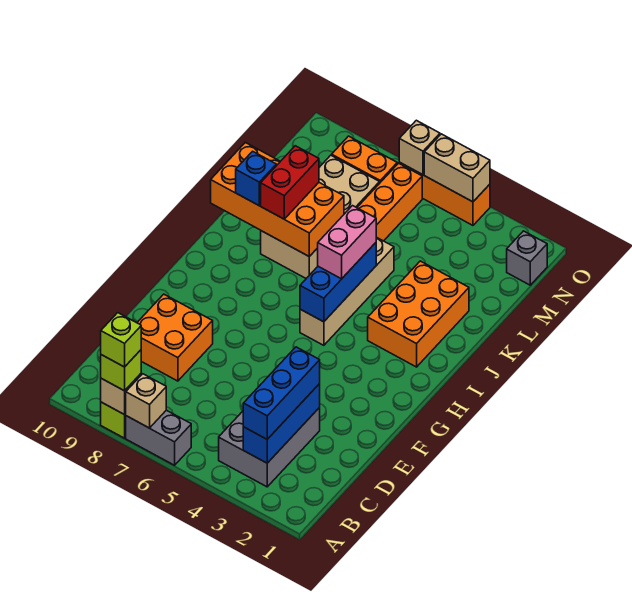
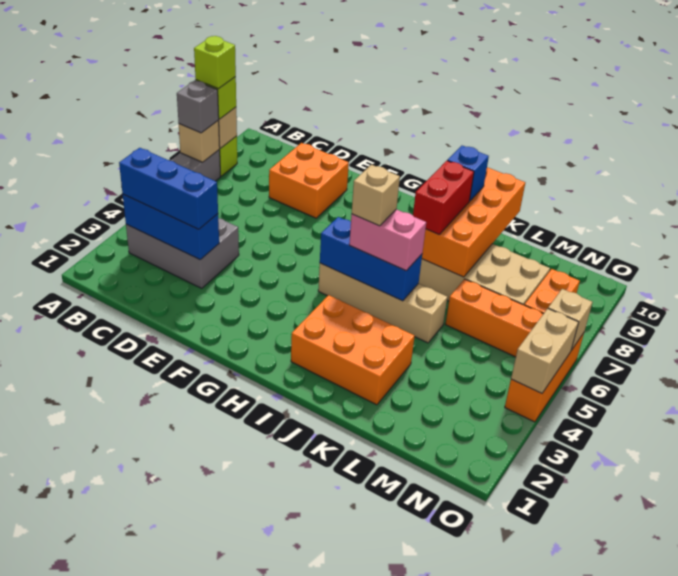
none -> tan brick I5 level 4
red brick J8:K8 level 3 -> red brick J7:J8 level 3
grey brick N1 level 1 -> grey brick A7 level 3

